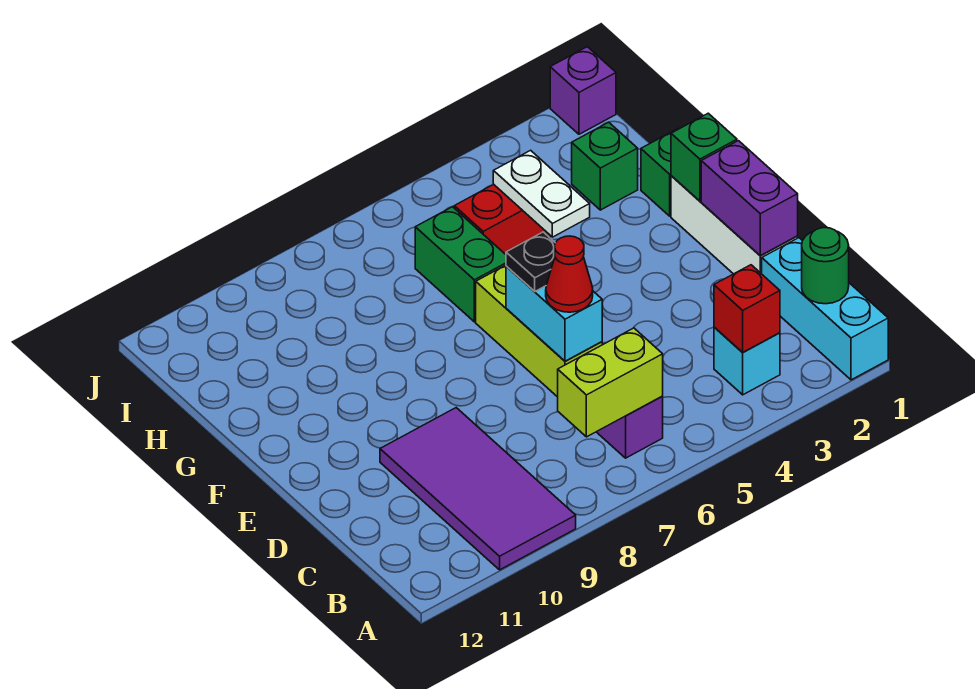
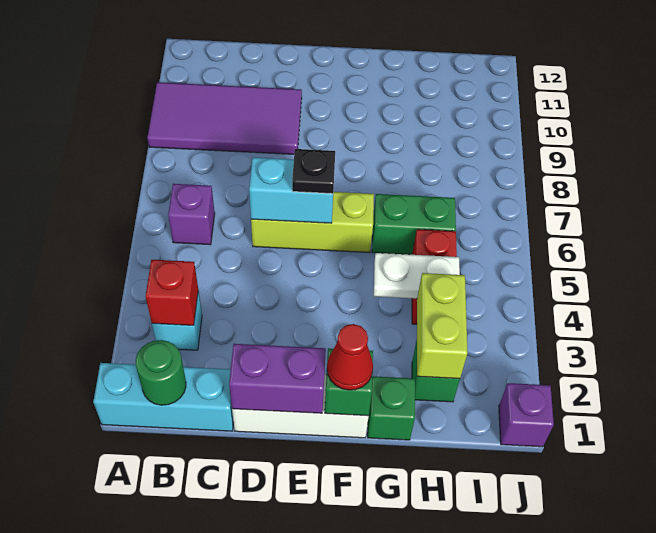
lime brick B6:B7 level 2 -> lime brick H2:H3 level 2
red cone D6 level 3 -> red cone F1 level 3

